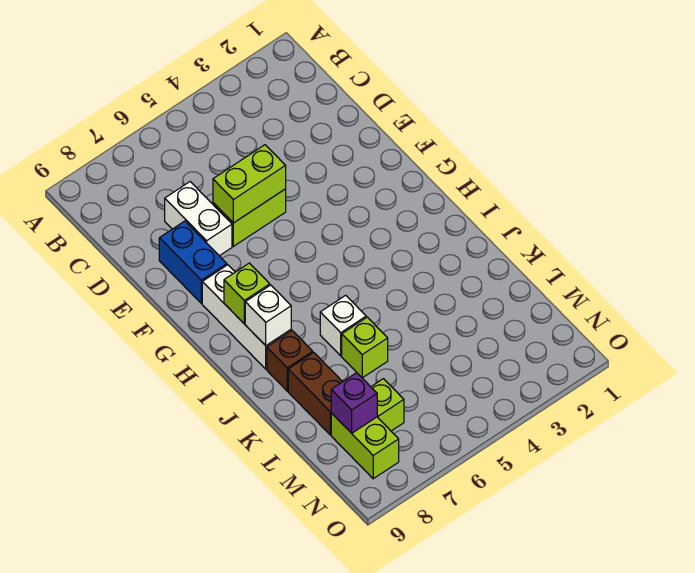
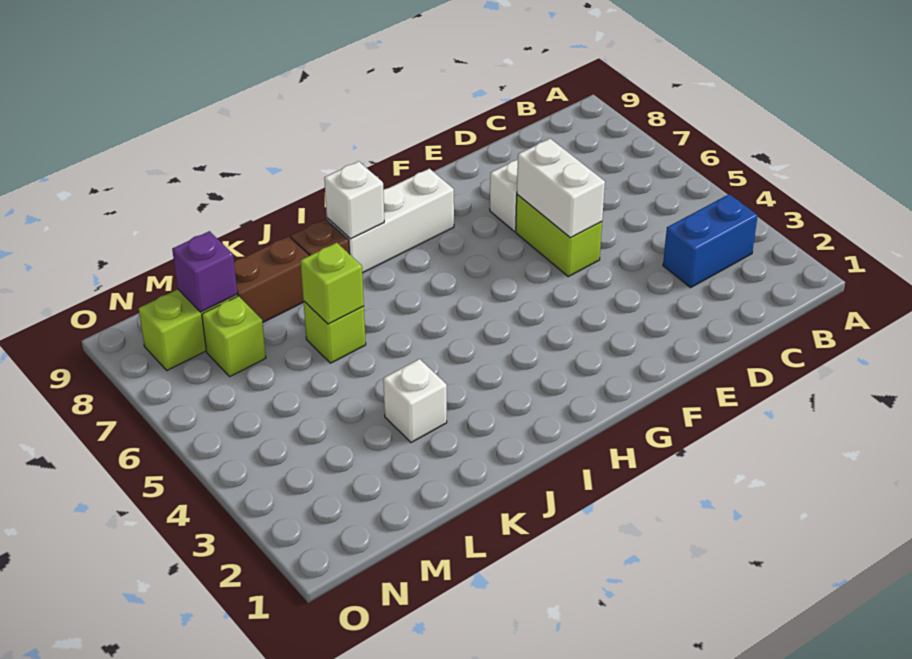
lime brick E5:E6 level 2 -> white brick E5:E6 level 2
blue brick E8:F8 level 1 -> blue brick B3:C3 level 1
lime brick H8 level 2 -> lime brick K6 level 2
white brick J6 level 1 -> white brick K3 level 1

